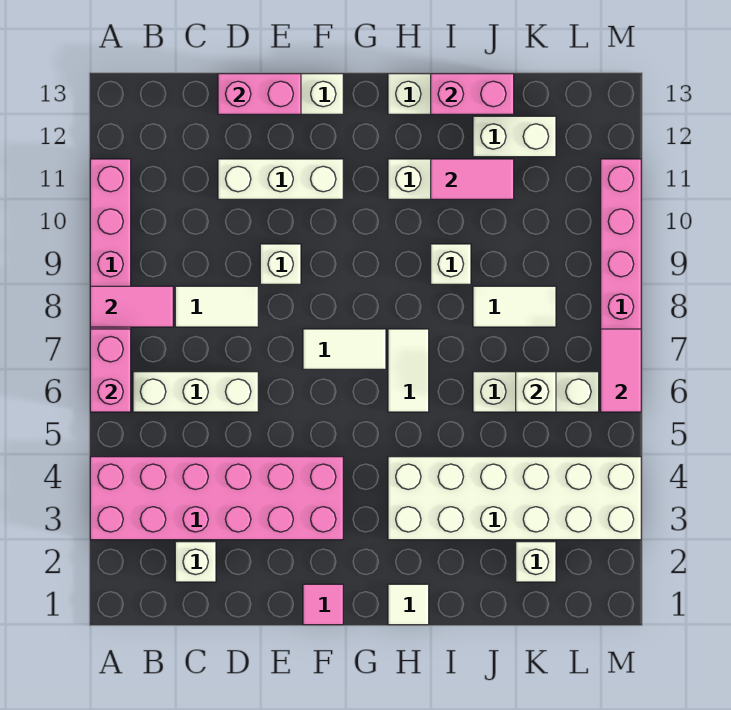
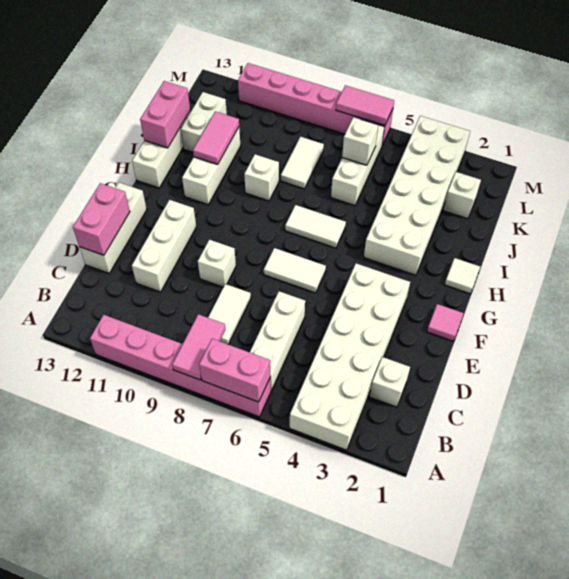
pink brick A3:F4 level 1 -> white brick A3:F4 level 1
white tile F7:G7 level 1 -> white tile F6:F7 level 1

